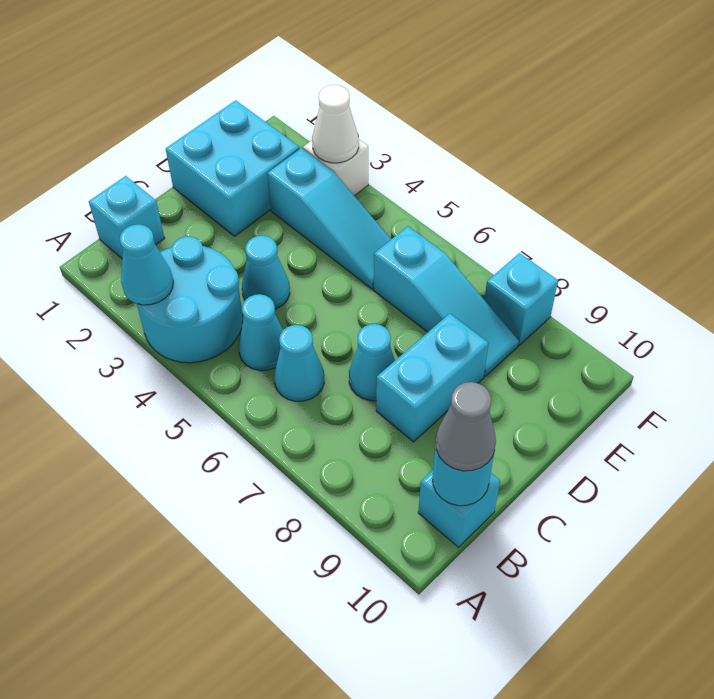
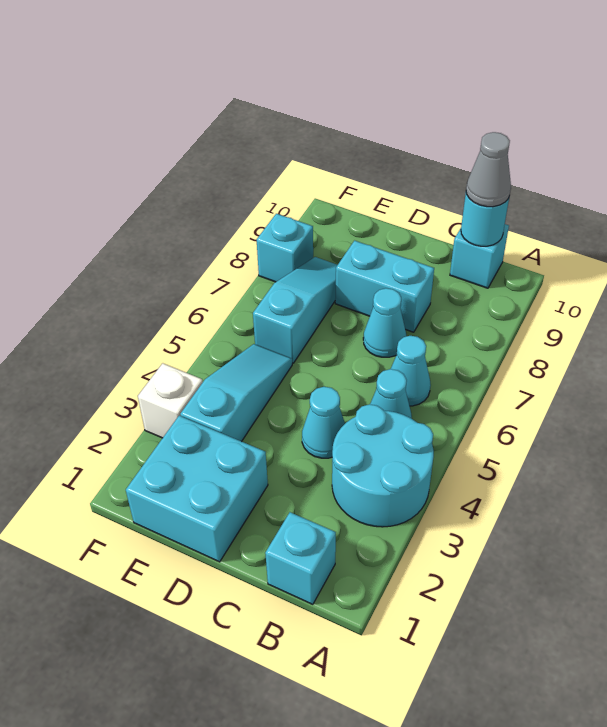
cyan cone A3 level 2 -> none
white cone F3 level 2 -> none

